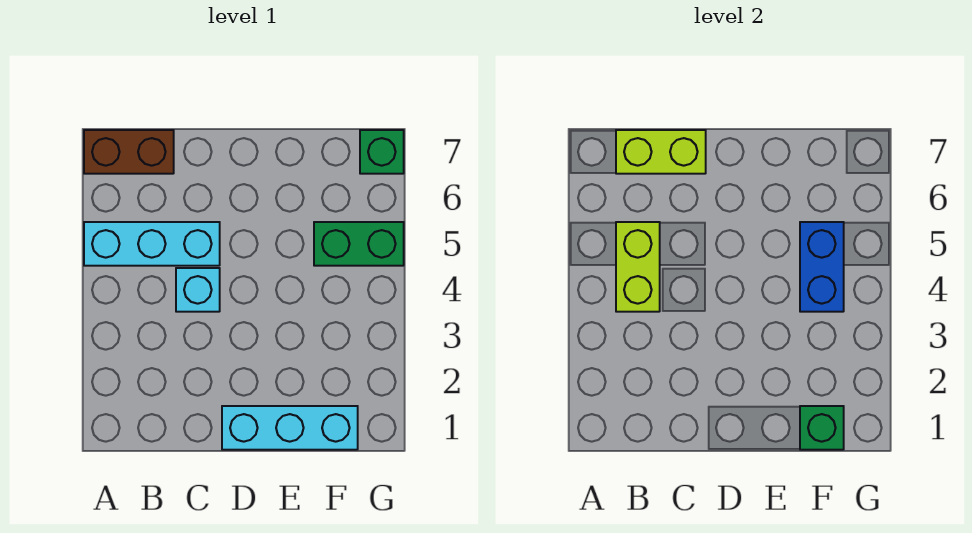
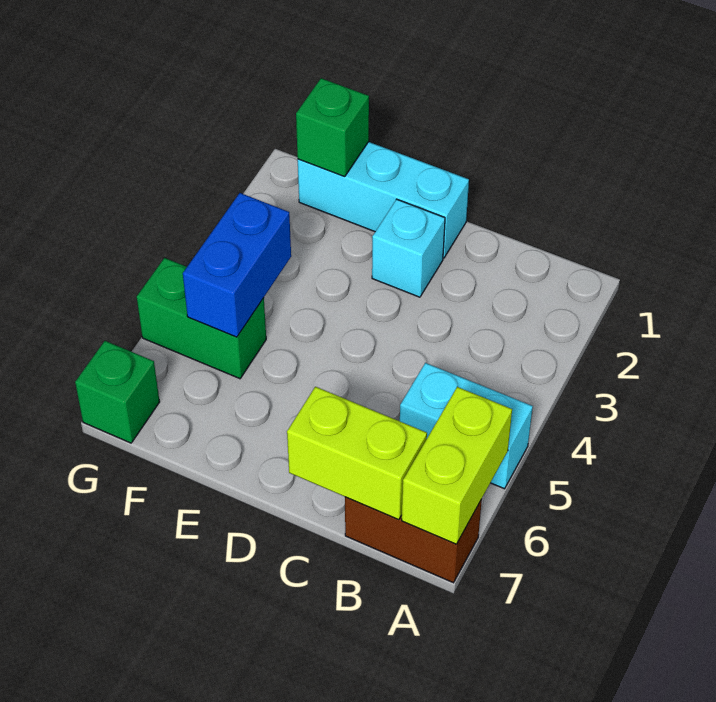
cyan brick A5:C5 level 1 -> cyan brick A5:B5 level 1
lime brick B4:B5 level 2 -> lime brick A6:A7 level 2
cyan brick C4 level 1 -> cyan brick D2 level 1

